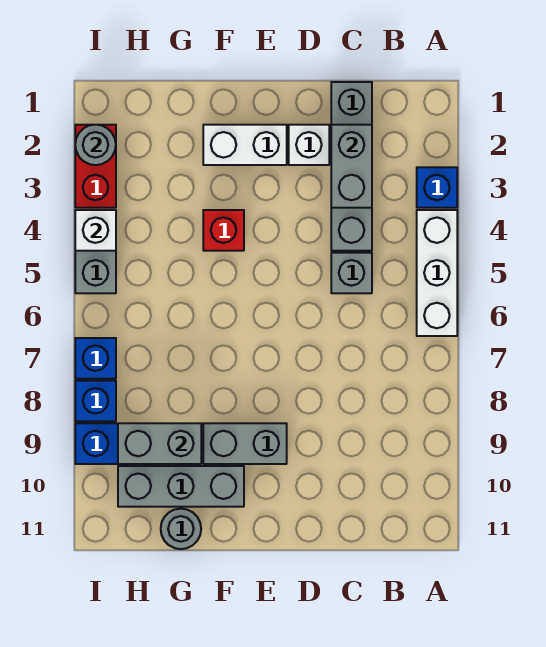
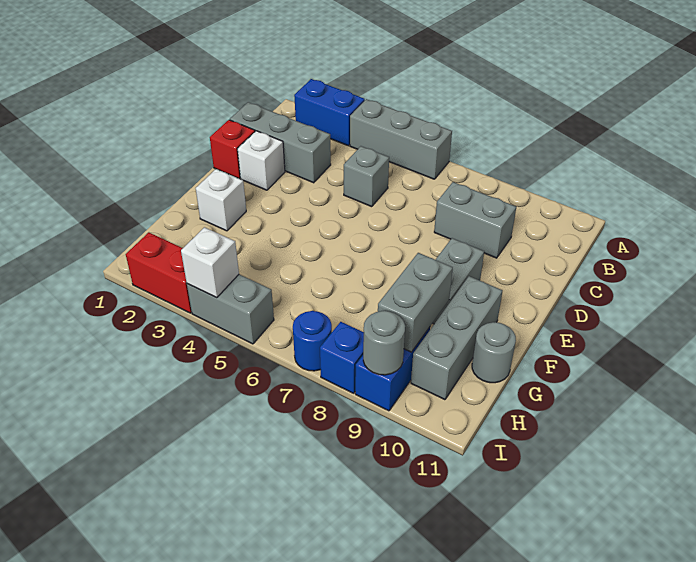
blue brick A3 level 1 -> blue brick A2:A3 level 1
white brick A4:A6 level 1 -> grey brick A4:A6 level 1
grey brick C1:C4 level 1 -> grey brick C1:C3 level 1
grey brick C2:C3 level 2 -> grey brick C8:C9 level 1
white brick E2:F2 level 1 -> white brick F2 level 1
red brick F4 level 1 -> red brick D1 level 1
grey round brick I2 level 2 -> grey round brick I9 level 2
blue brick I7 level 1 -> blue round brick I7 level 1

